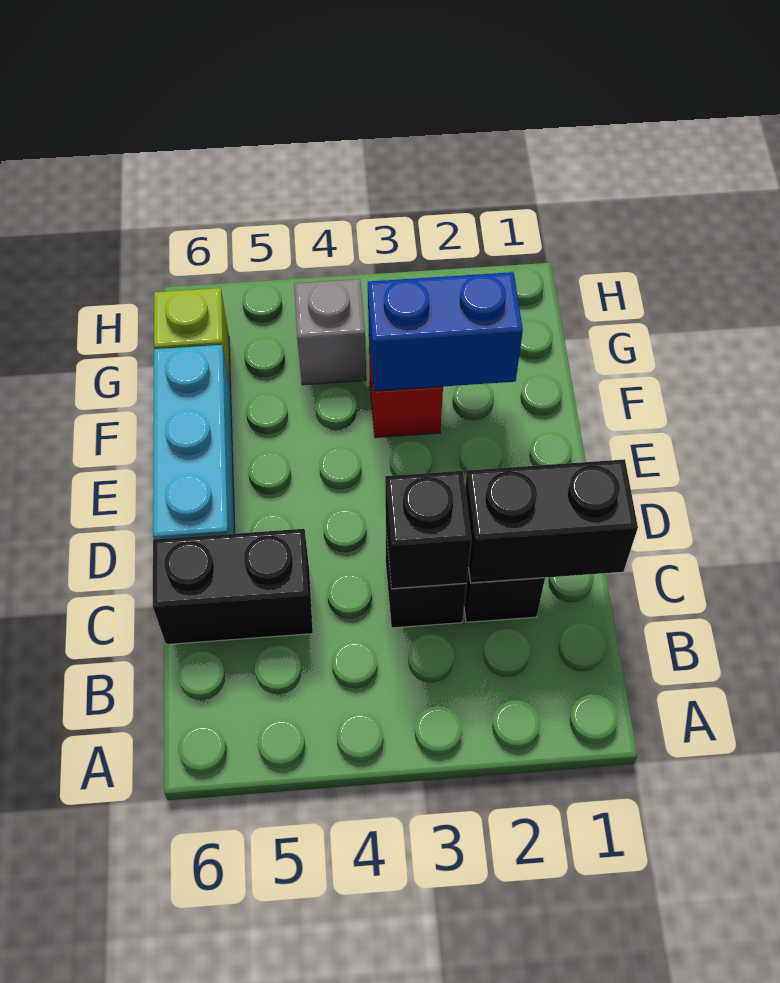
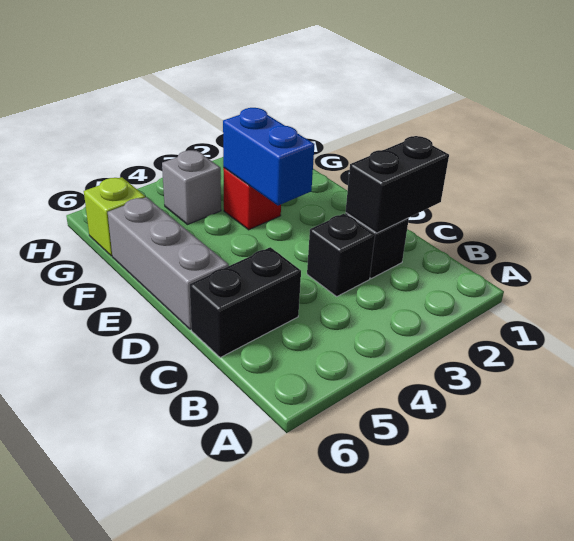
black brick C3 level 2 -> none
cyan brick D6:F6 level 1 -> grey brick D6:F6 level 1
blue brick F2:F3 level 2 -> blue brick E3:F3 level 2

